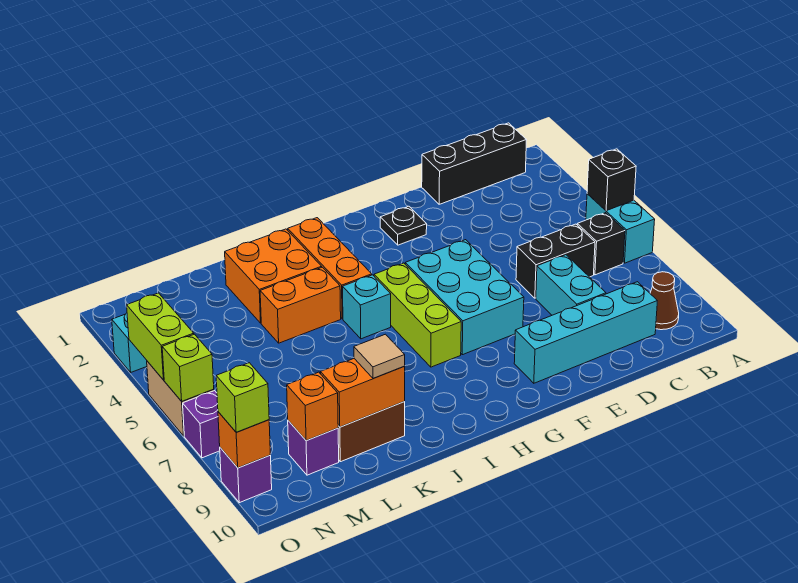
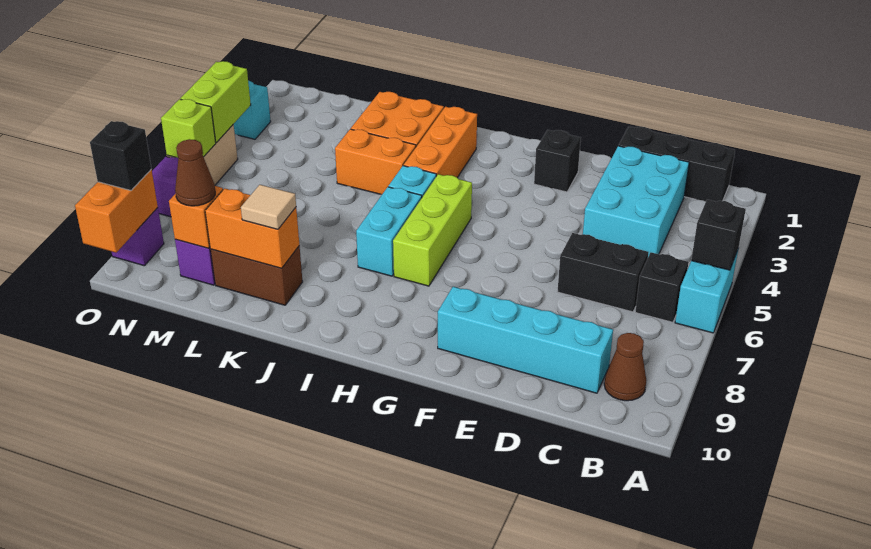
cyan brick D7:D8 level 1 -> cyan brick I6:I7 level 1
black plate F2 level 1 -> black brick F2 level 1
cyan brick F5:G7 level 1 -> cyan brick C2:D4 level 1
none -> brown cone M9 level 3
orange brick O9 level 2 -> orange brick O9:O10 level 2
lime brick O9 level 3 -> black brick O9 level 3

